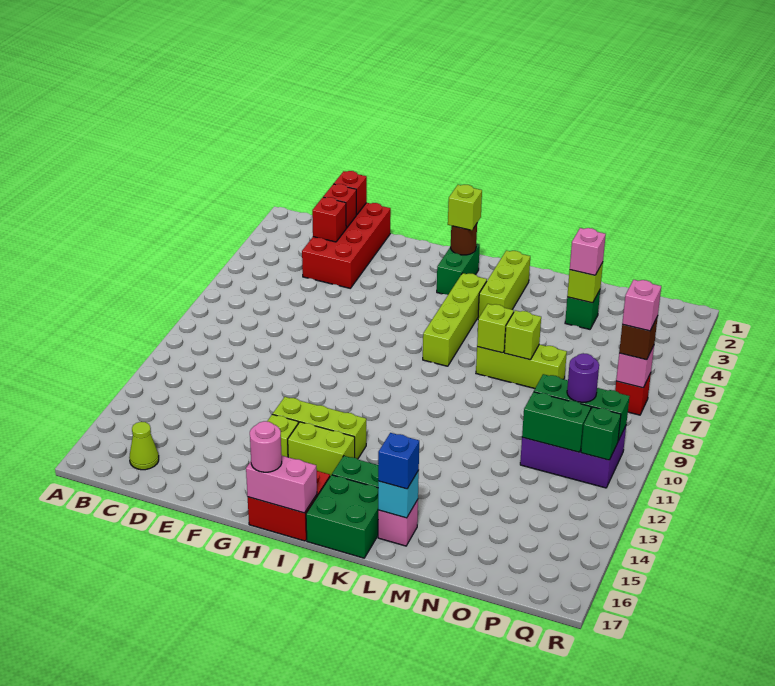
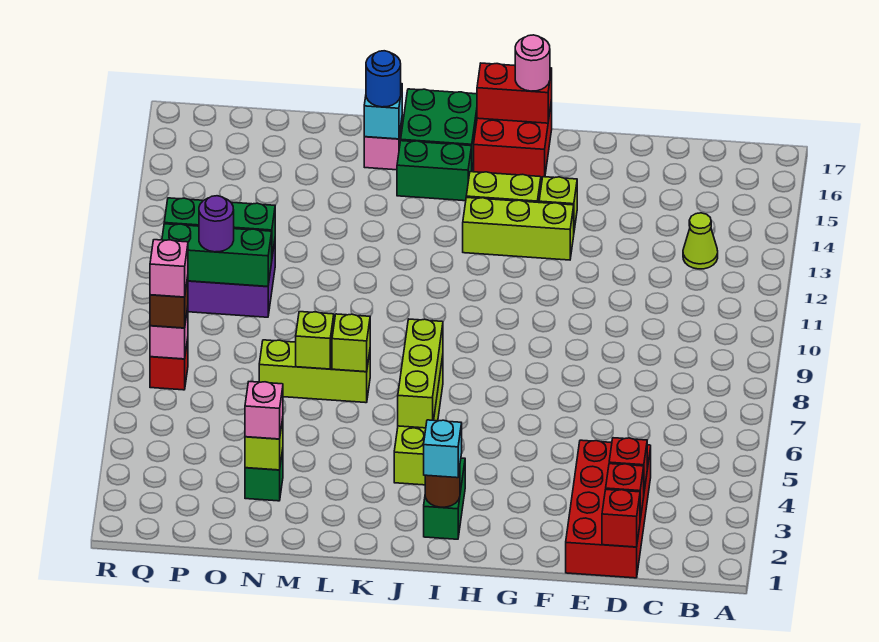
lime cone C16 level 1 -> lime cone C13 level 1
pink brick H17:I17 level 2 -> red brick H17:I17 level 2
lime brick I2 level 3 -> cyan brick I2 level 3
lime brick K2:K4 level 1 -> lime brick J5:J7 level 2
blue brick L16 level 3 -> blue round brick L16 level 3

